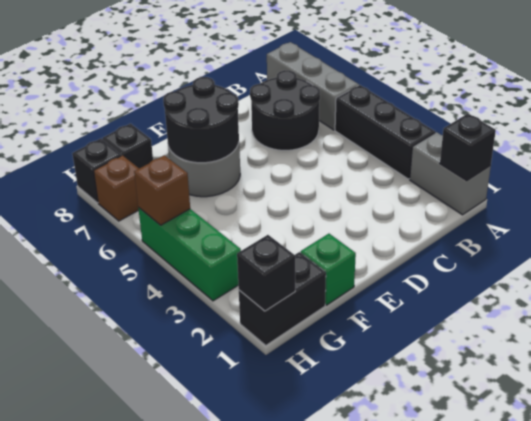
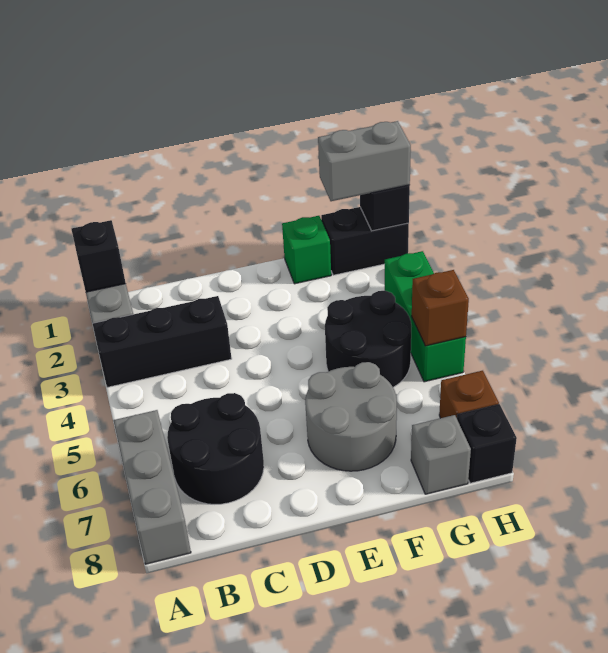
black brick A3:A5 level 1 -> black brick A3:C3 level 1
black round brick E6:F7 level 2 -> black round brick F4:G5 level 1
none -> grey brick G1:H1 level 3
black brick G8 level 1 -> grey brick G8 level 1

